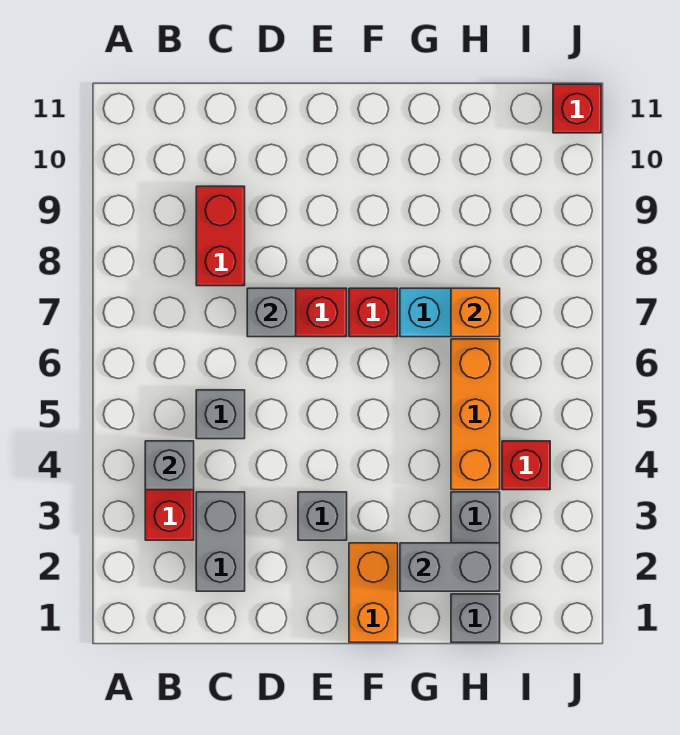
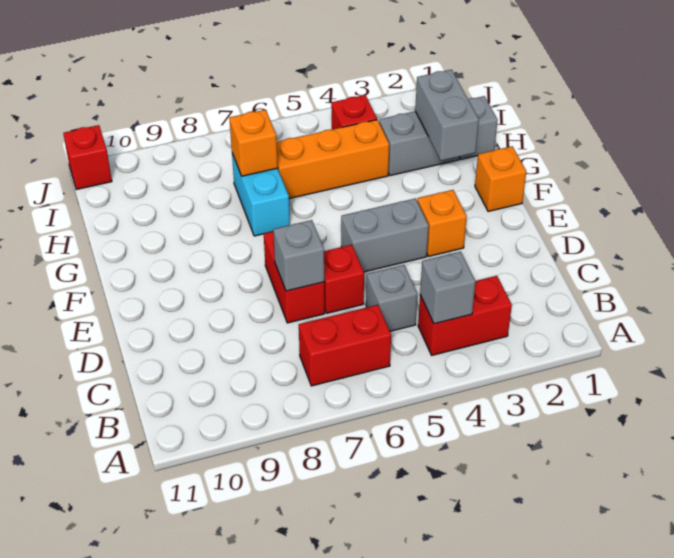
grey brick C2:C3 level 1 -> grey brick E4:E5 level 1
red brick C8:C9 level 1 -> red brick B6:B7 level 1
grey brick E3 level 1 -> orange brick E3 level 1
orange brick F1:F2 level 1 -> orange brick F1 level 1
red brick F7 level 1 -> red brick D6 level 1

